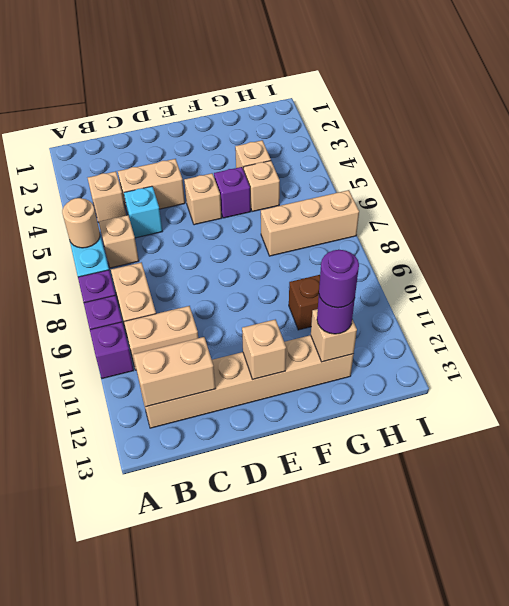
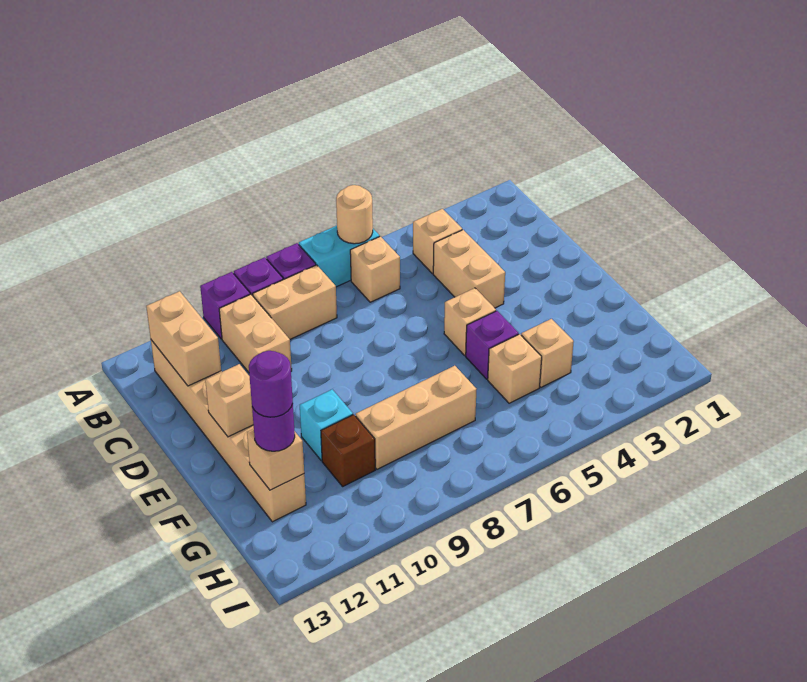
cyan brick C5 level 1 -> cyan brick F10 level 1
tan brick G7:I7 level 1 -> tan brick G7:G9 level 1

